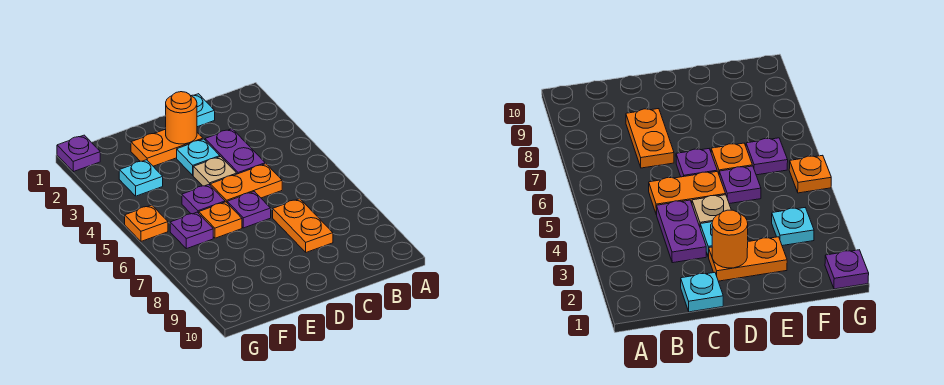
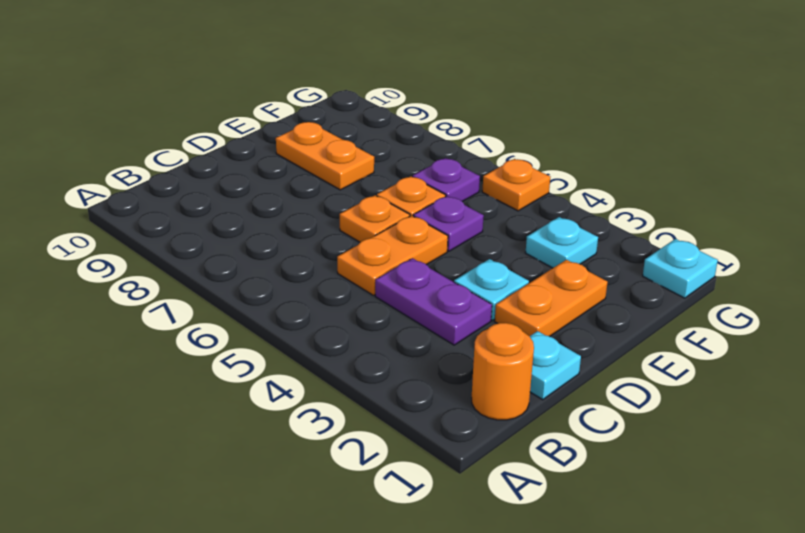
orange plate C7:C8 level 1 -> orange plate E8:E9 level 1
orange round brick D2 level 2 -> orange round brick B1 level 1
tan plate D4 level 1 -> none
purple plate D6 level 1 -> orange plate D6 level 1
purple plate G1 level 1 -> cyan plate G1 level 1

